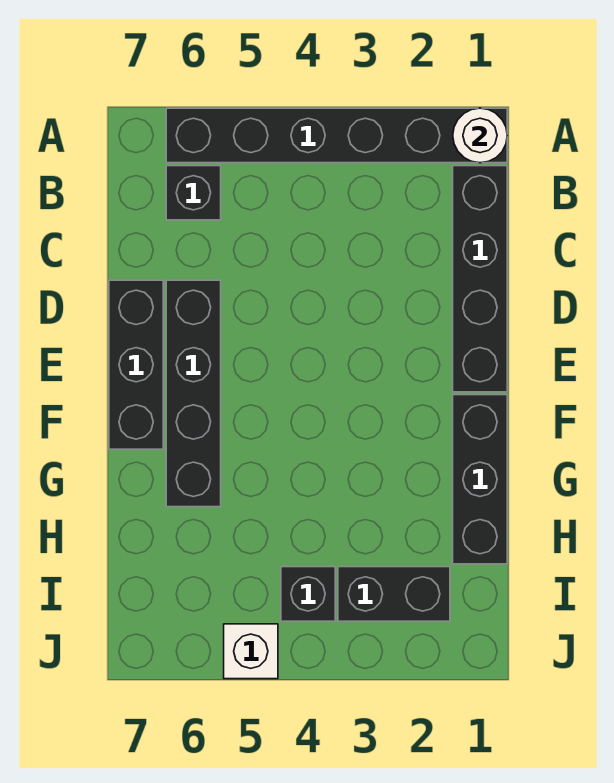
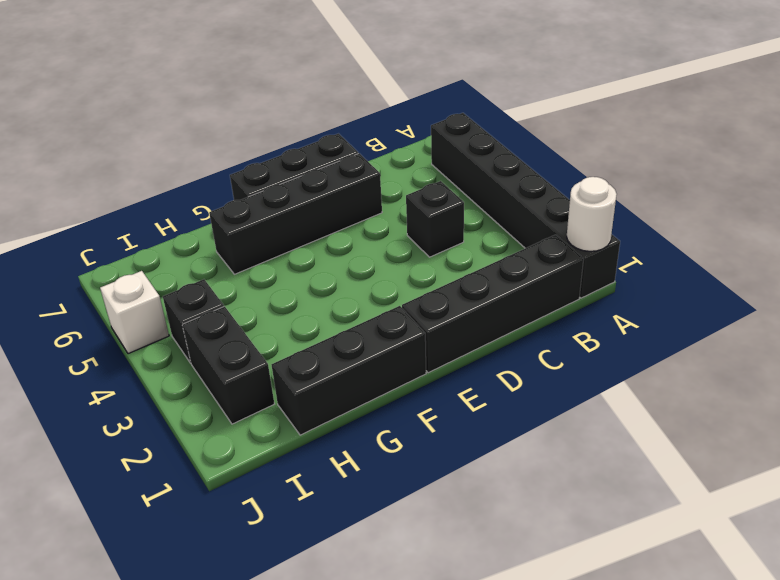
black brick B6 level 1 -> black brick C4 level 1

